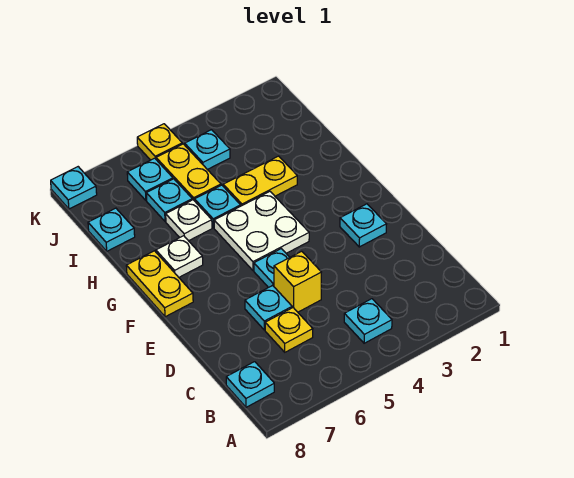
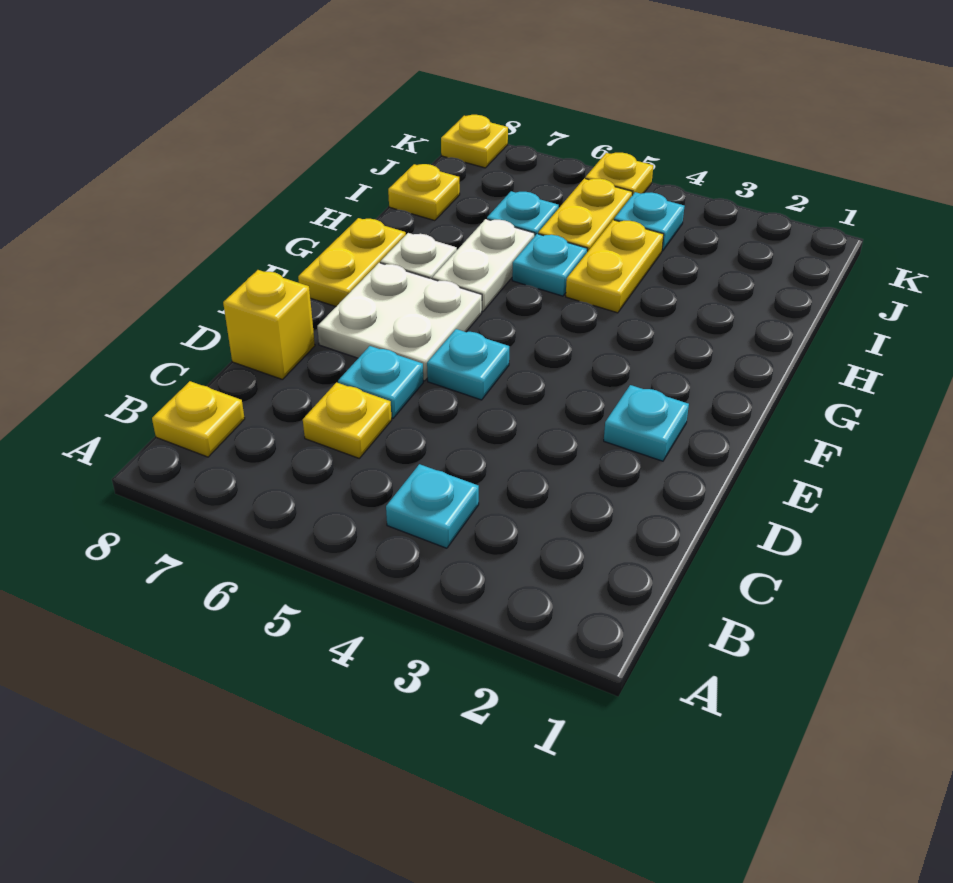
cyan plate B8 level 1 -> yellow plate B8 level 1
yellow brick D5 level 1 -> yellow brick D8 level 1
white plate F4:G5 level 1 -> white plate E6:F7 level 1
yellow plate H3:H4 level 1 -> yellow plate H4:I4 level 1
white plate H6 level 1 -> white plate G6:H6 level 1
cyan plate I8 level 1 -> yellow plate I8 level 1
cyan plate J6 level 1 -> none
cyan plate K8 level 1 -> yellow plate K8 level 1

